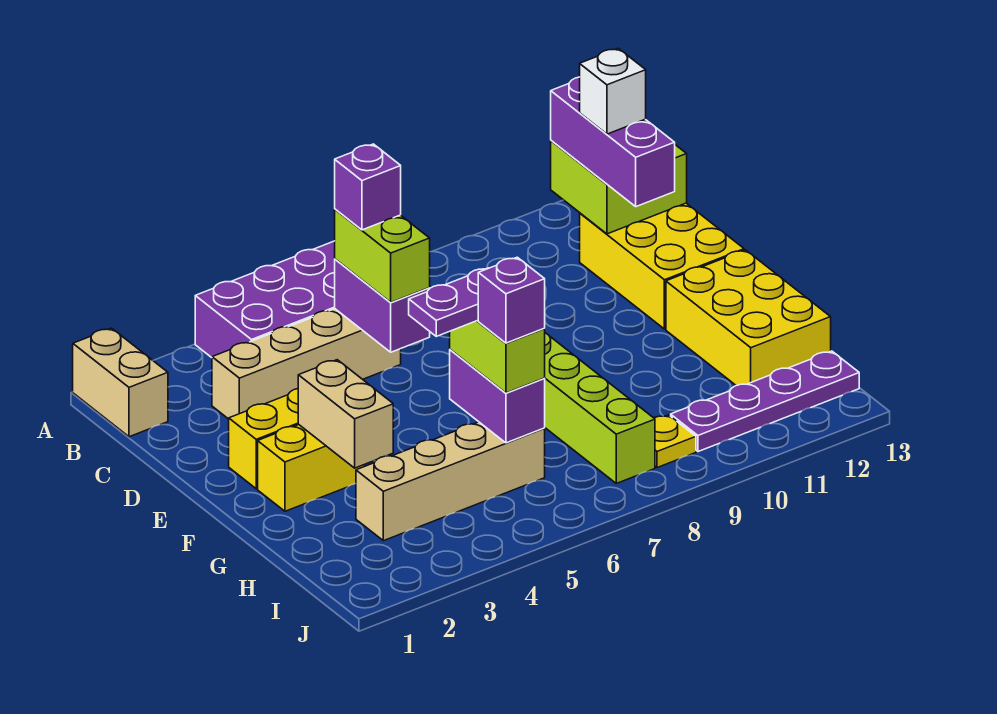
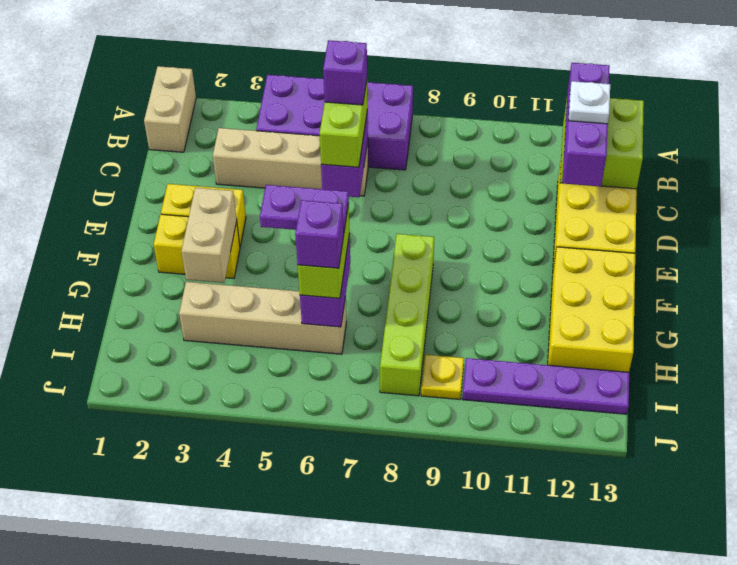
white brick C12 level 4 -> white plate C12 level 4

